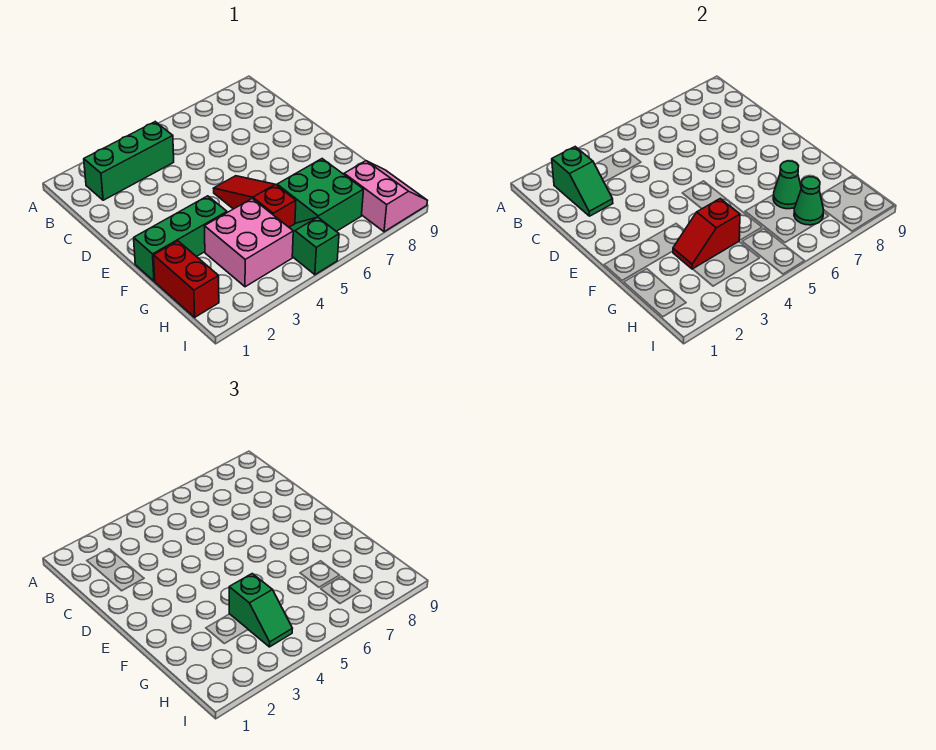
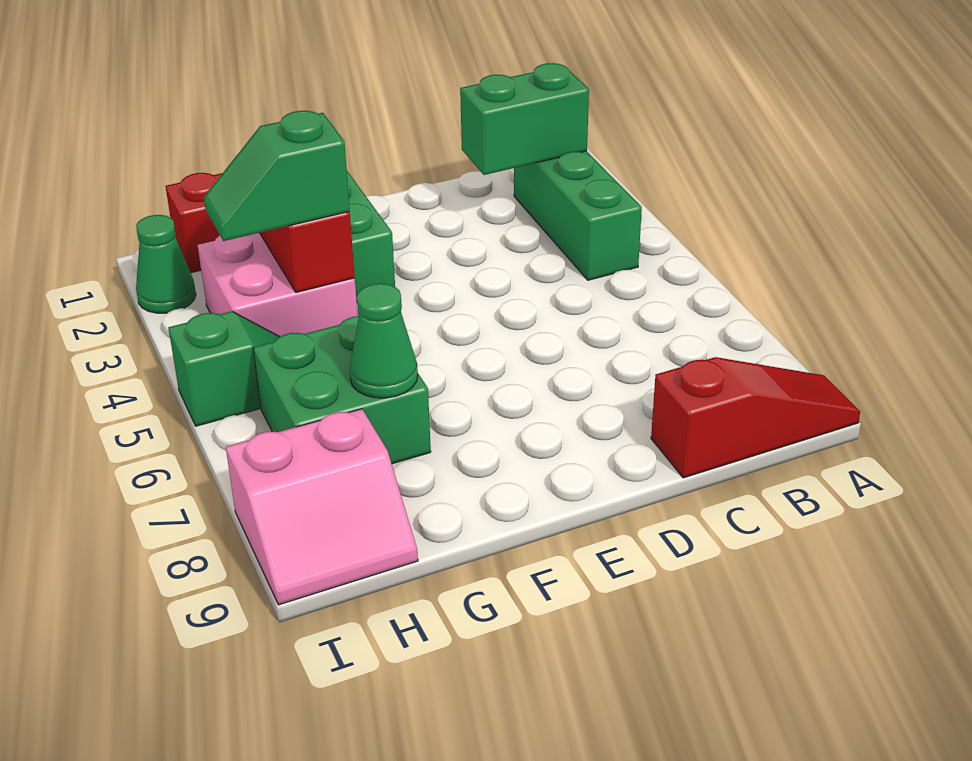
green slope B2:C2 level 2 top B -> green brick B2:C2 level 2
red slope E5:G5 level 1 top G -> red slope A9:C9 level 1 top C
green cone H7 level 2 -> green cone I2 level 1

